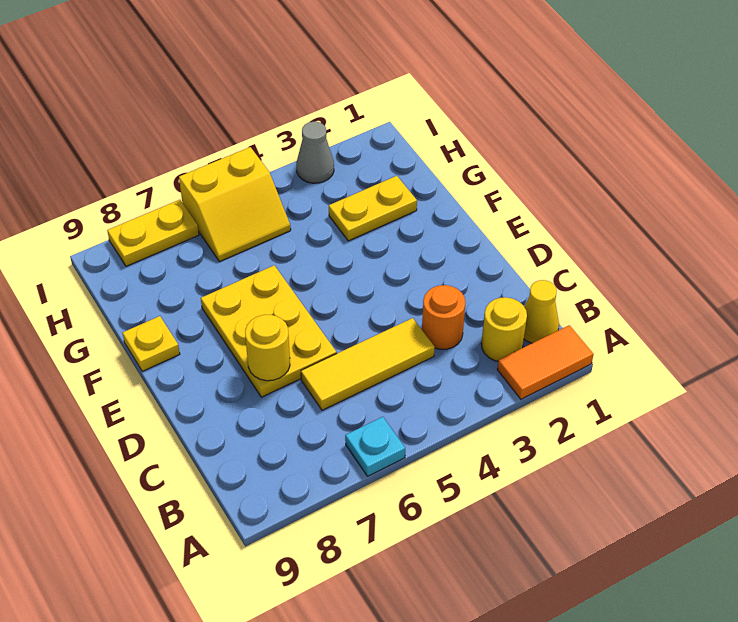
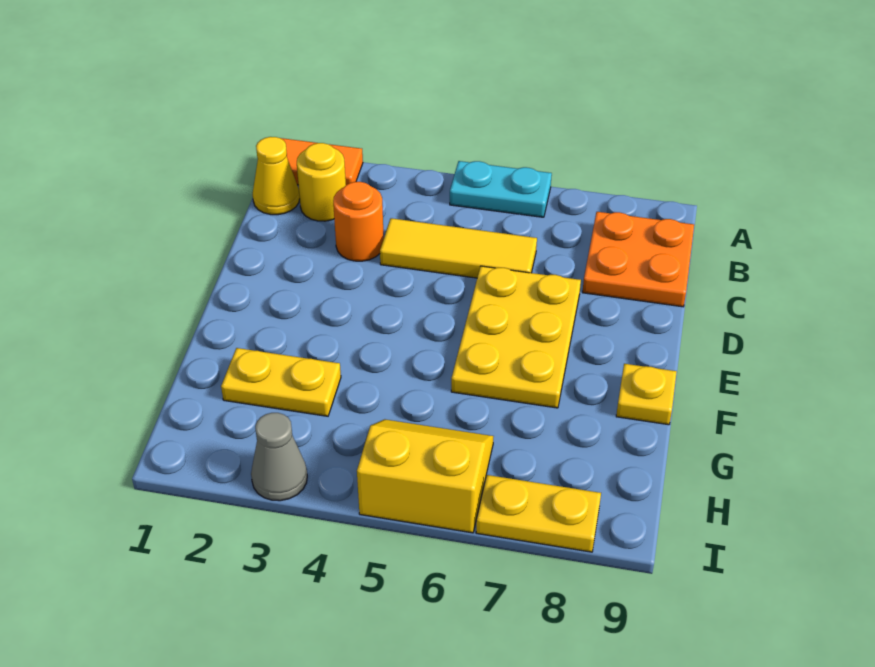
cyan plate A6 level 1 -> cyan plate A5:A6 level 1
none -> orange plate B8:C9 level 1
yellow round brick D7 level 2 -> none

